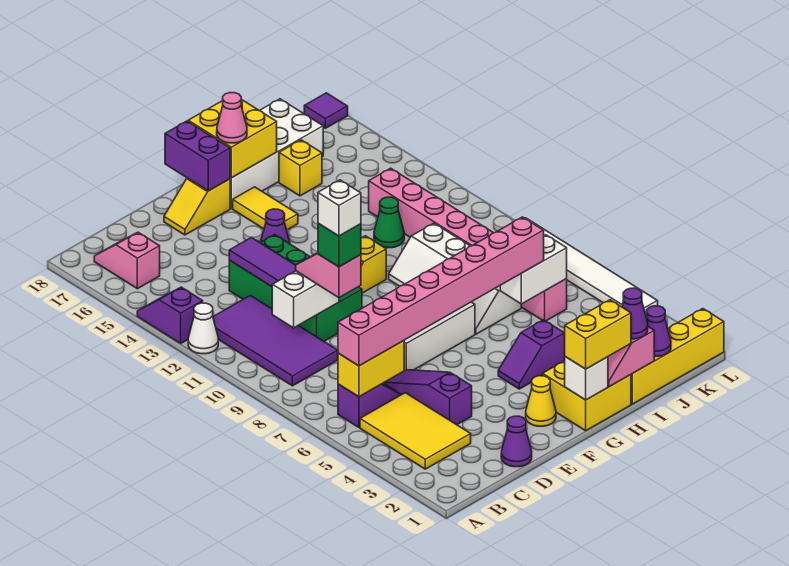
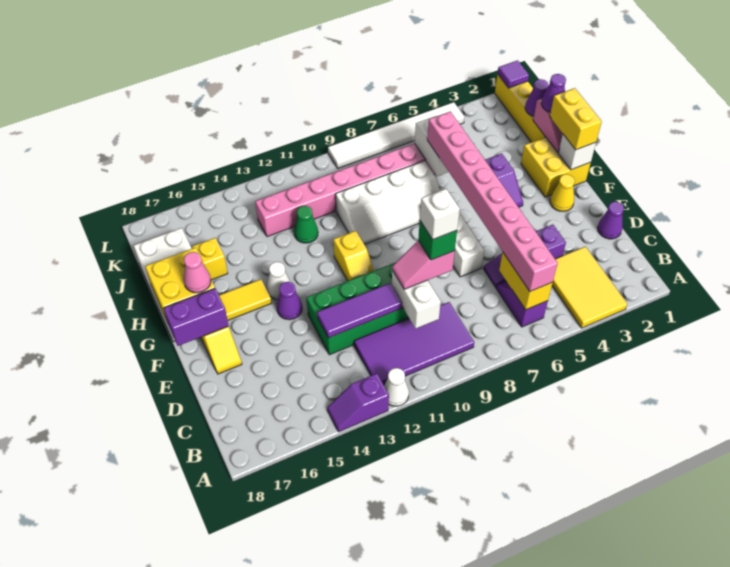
yellow tile B3:C5 level 1 -> yellow tile A3:C4 level 1
pink slope B16:B17 level 1 top 16 -> none
none -> white cone G14 level 1
purple tile L18 level 1 -> purple tile L1 level 2

